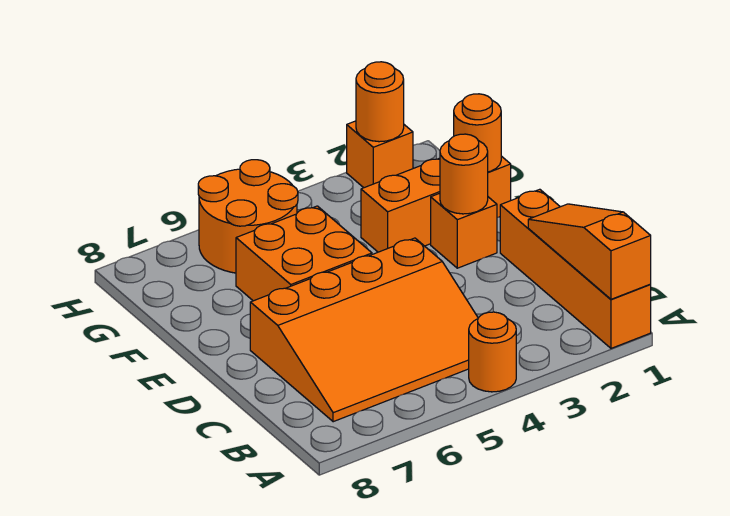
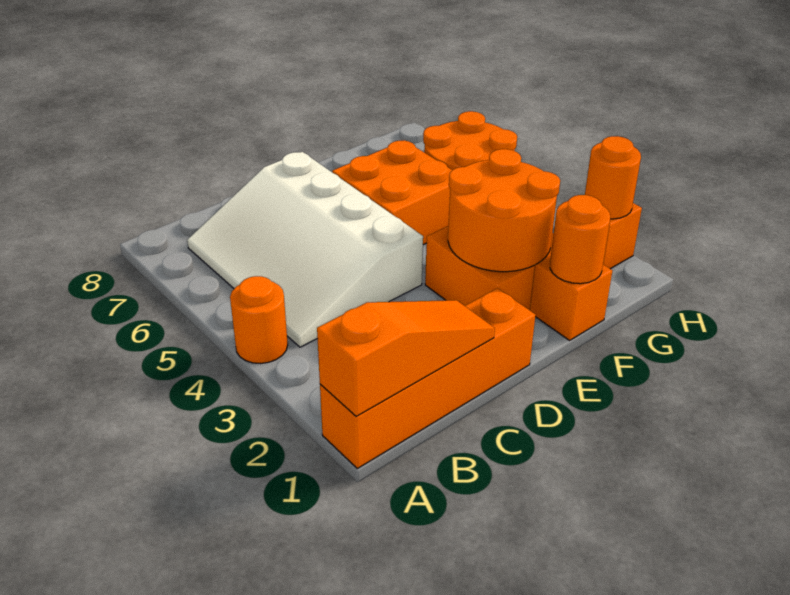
orange slope B4:D7 level 1 top D -> white slope B4:D7 level 1 top D
orange brick E2 level 1 -> orange brick E2:E3 level 1
orange round brick E2 level 2 -> orange round brick E2:F3 level 2

